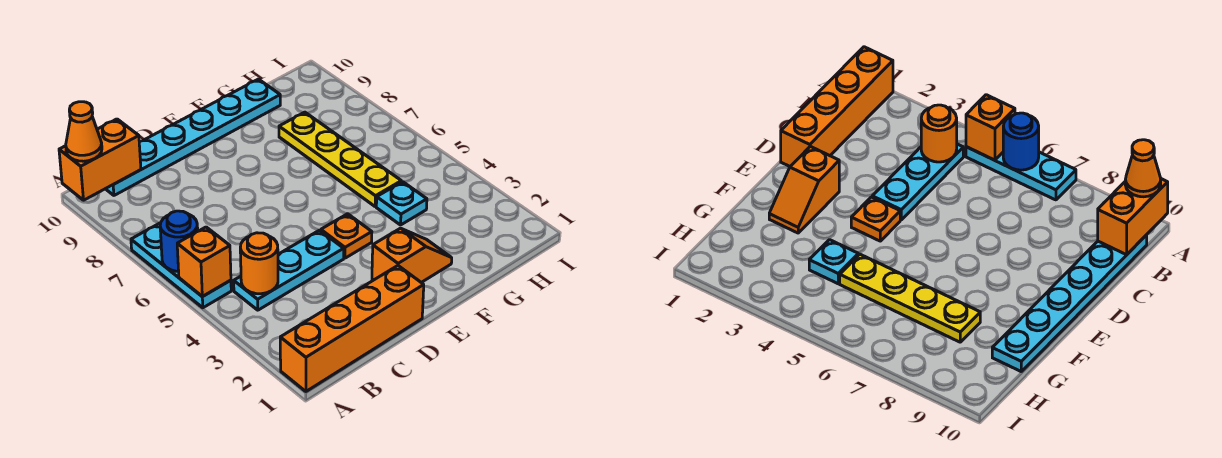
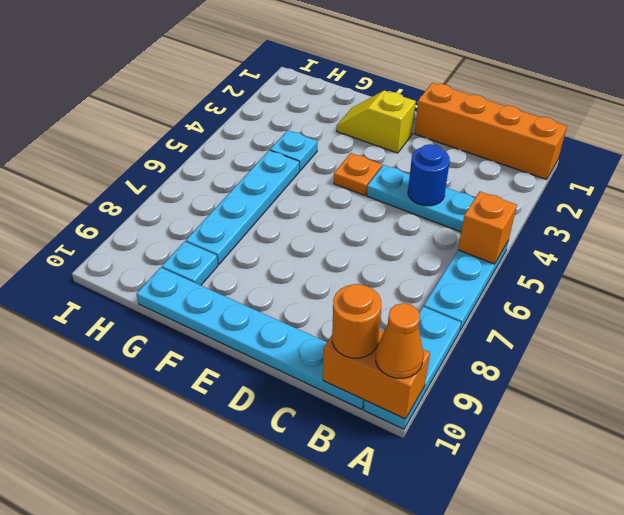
blue round brick A6 level 2 -> blue round brick C4 level 2
none -> cyan plate A8:A10 level 1
orange round brick B4 level 2 -> orange round brick B10 level 3
orange slope E2:F2 level 1 top E -> yellow slope E2:F2 level 1 top E
yellow plate G5:G8 level 1 -> cyan plate G5:G8 level 1
none -> cyan plate G9 level 1

